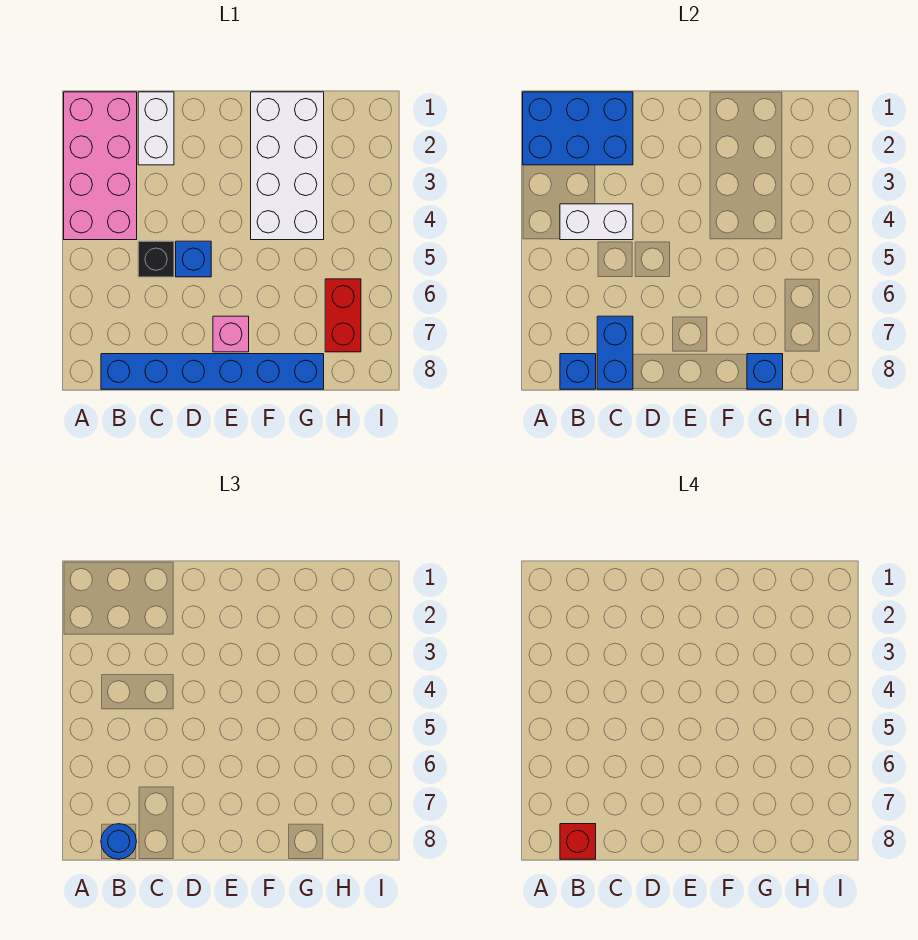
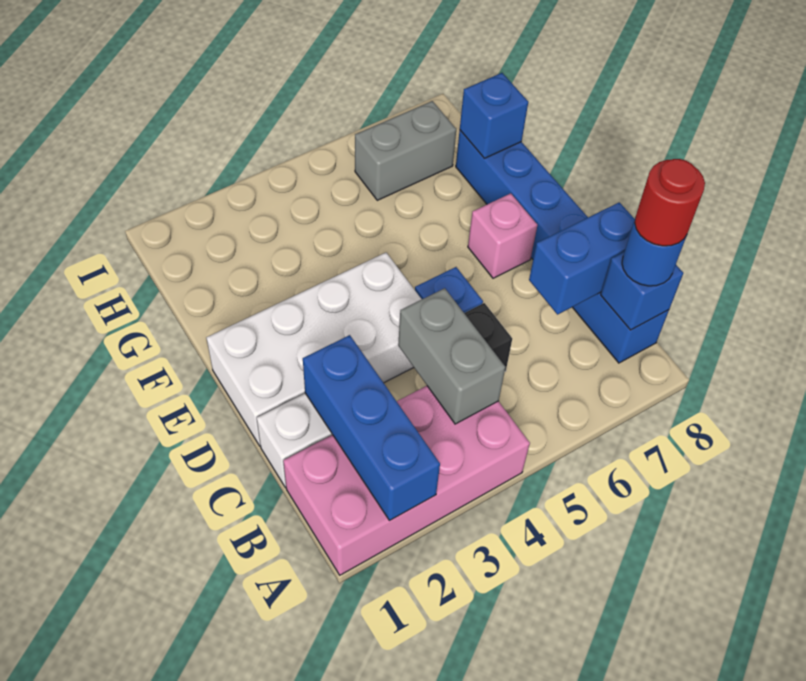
blue brick A1:C2 level 2 -> blue brick A2:C2 level 2
white brick B4:C4 level 2 -> grey brick B4:C4 level 2
red brick B8 level 4 -> red round brick B8 level 4
white brick F1:G4 level 1 -> white brick D1:E4 level 1
red brick H6:H7 level 1 -> grey brick H6:H7 level 1

